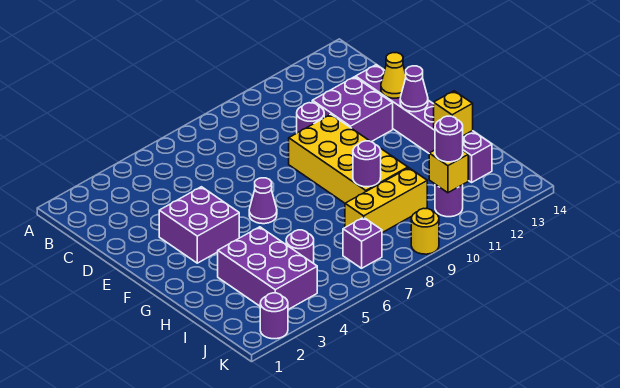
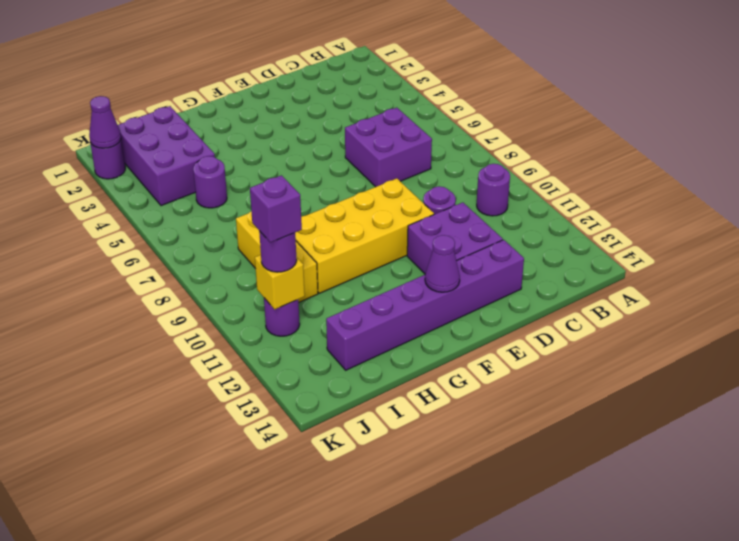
purple brick E3:F4 level 1 -> purple brick C6:D7 level 1
yellow cone E13 level 2 -> none
purple cone F6 level 1 -> purple cone K2 level 2
purple brick H3:J4 level 1 -> purple brick I2:J4 level 1
purple round brick H9 level 2 -> purple round brick B10 level 1
yellow brick H13 level 2 -> none
purple brick J7 level 1 -> purple brick J11 level 4
yellow round brick K9 level 1 -> none

